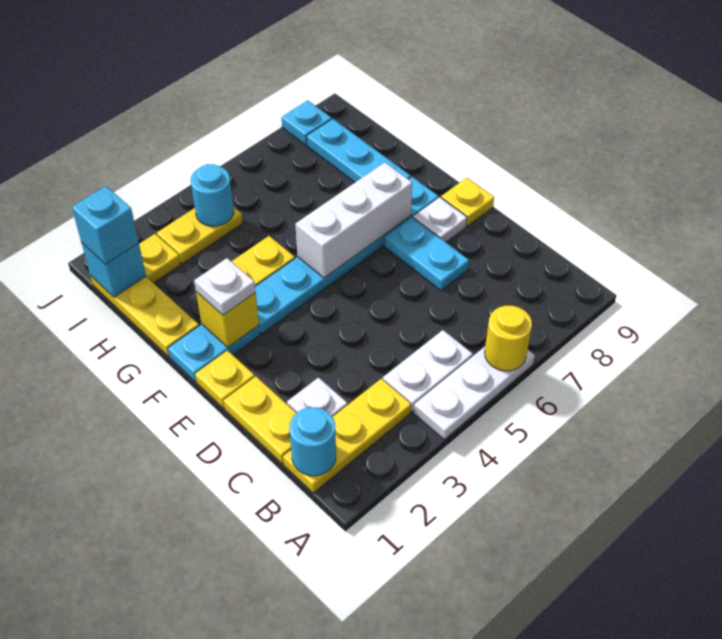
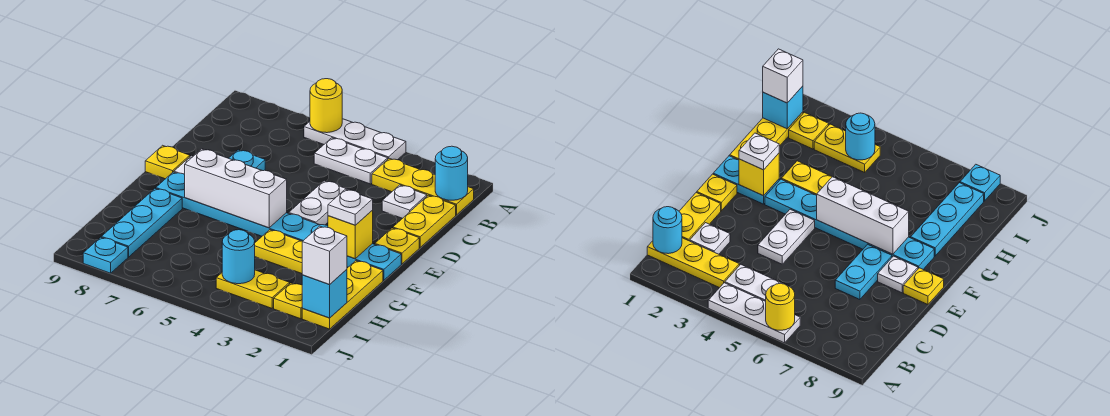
none -> white plate D4:E4 level 1
cyan brick I1 level 3 -> white brick I1 level 3

